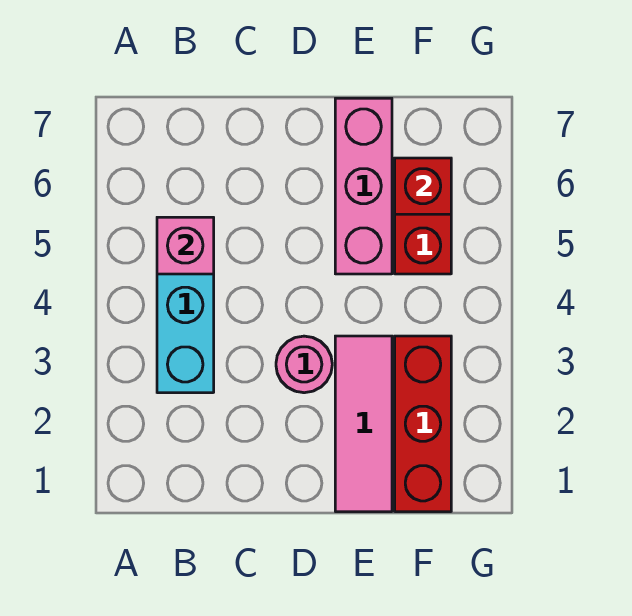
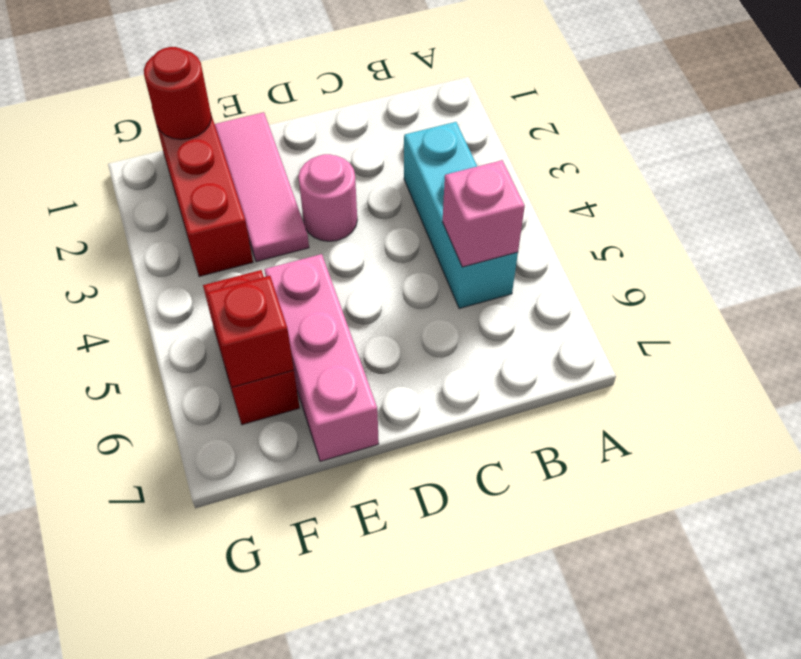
none -> red round brick F1 level 2

